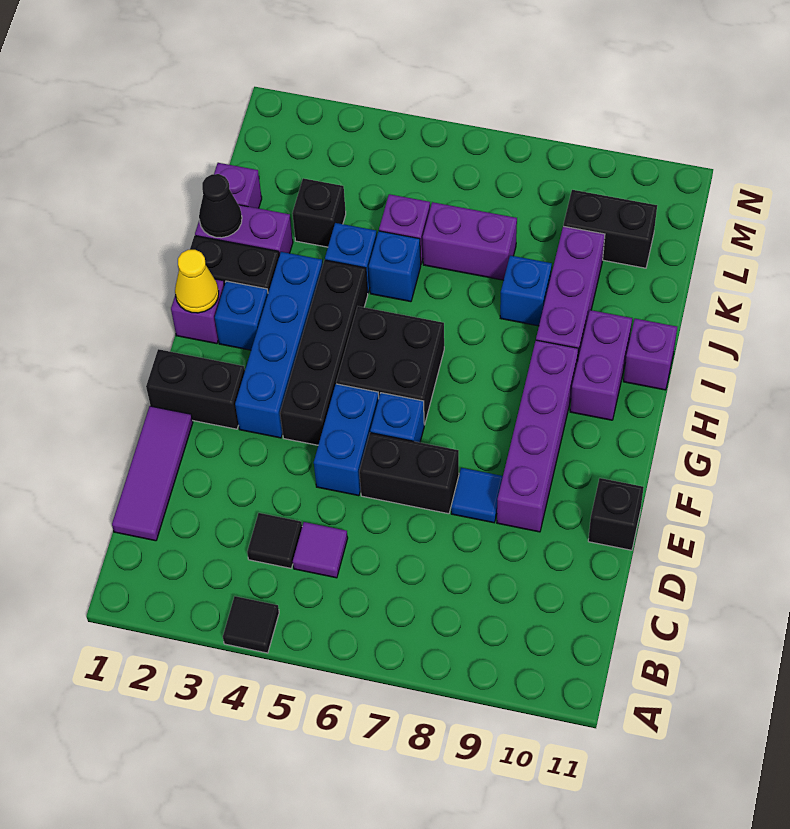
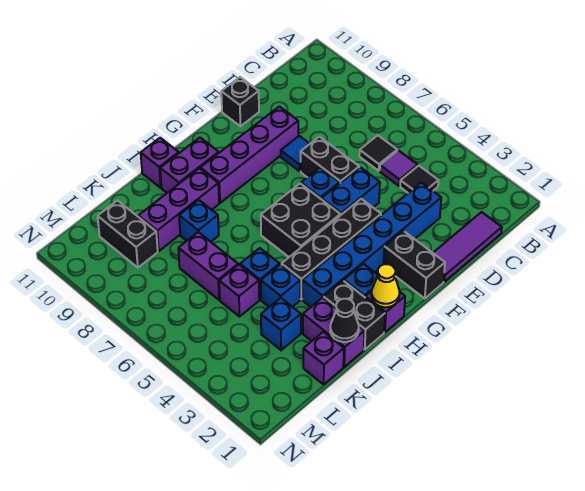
black tile A4 level 1 -> black tile C6 level 1
blue brick F3:I3 level 1 -> blue brick D3:I3 level 1
black brick K3 level 1 -> blue brick K3 level 1

